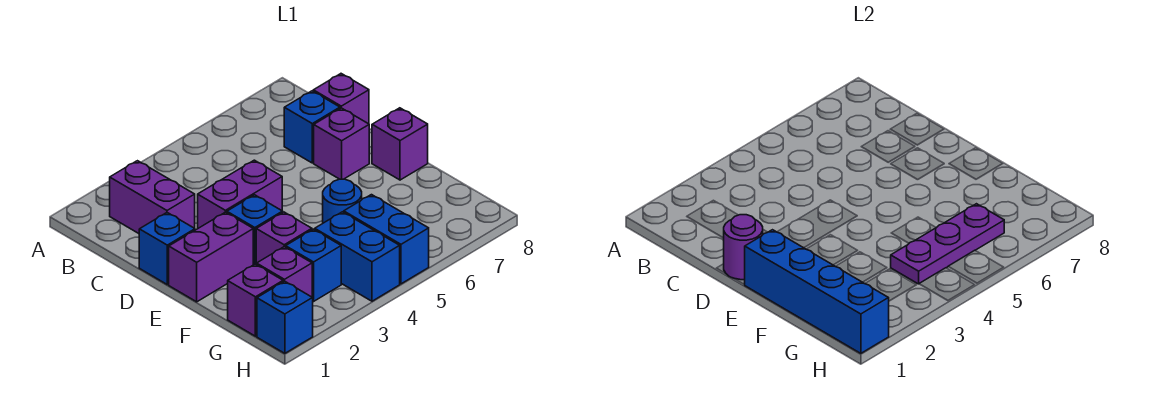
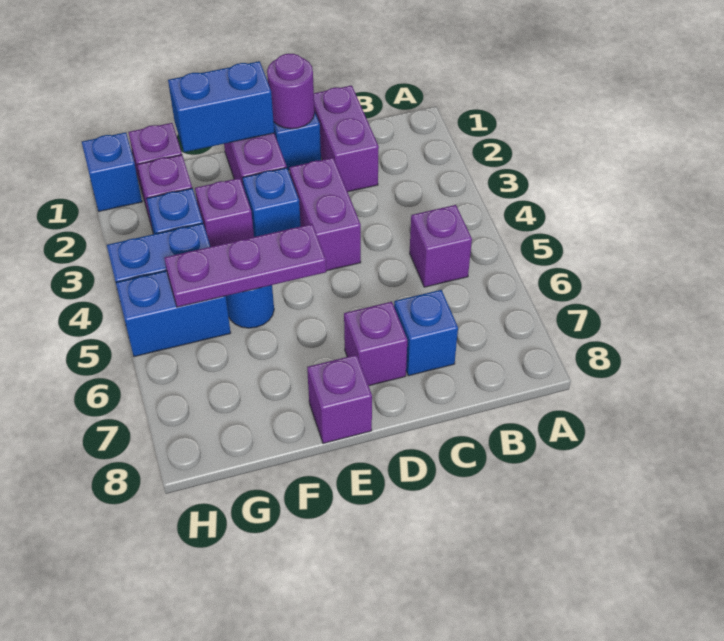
purple brick B2:C2 level 1 -> purple brick C1:C2 level 1
purple brick C8 level 1 -> purple brick B5 level 1
blue brick E1:H1 level 2 -> blue brick E1:F1 level 2
purple plate G4:G6 level 2 -> purple plate E5:G5 level 2

